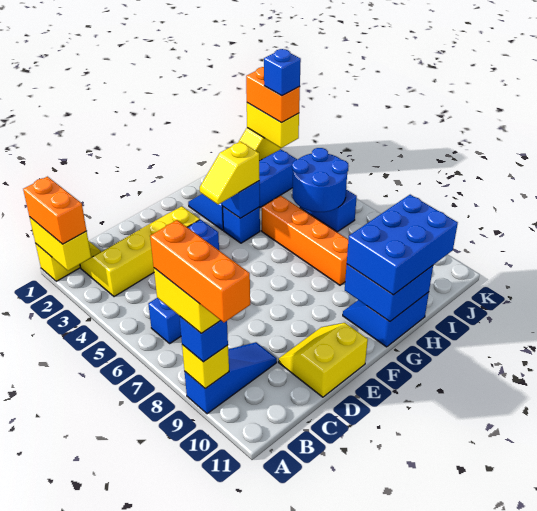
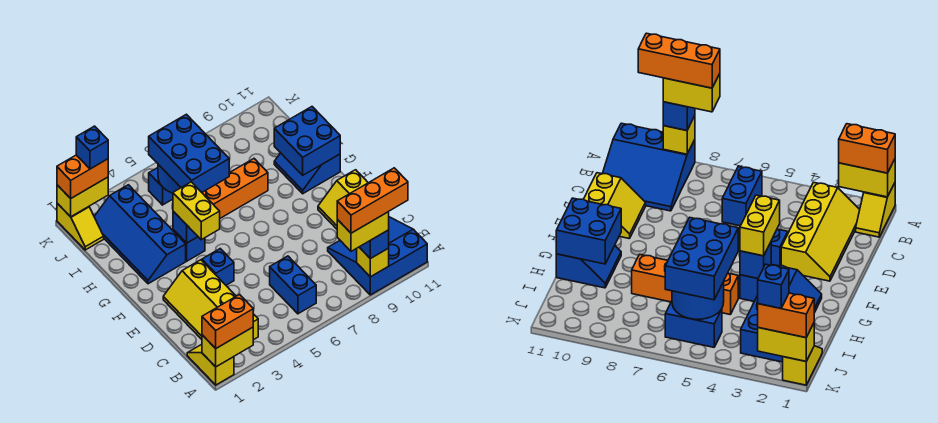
blue slope A9:C9 level 1 top A -> blue slope A9:C11 level 1 top A
yellow slope F4:G4 level 3 top G -> yellow brick F4:G4 level 3
blue brick G10:I11 level 3 -> blue brick H5:J6 level 3

